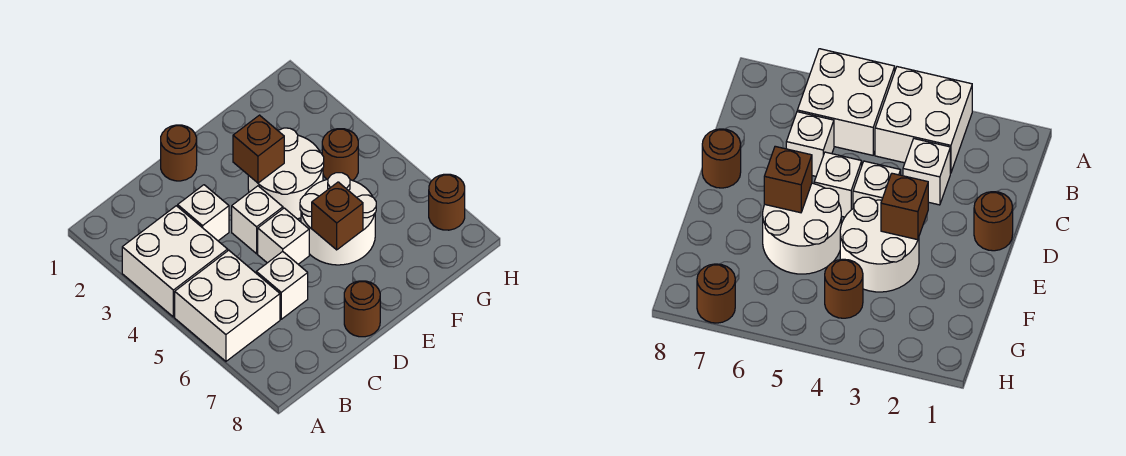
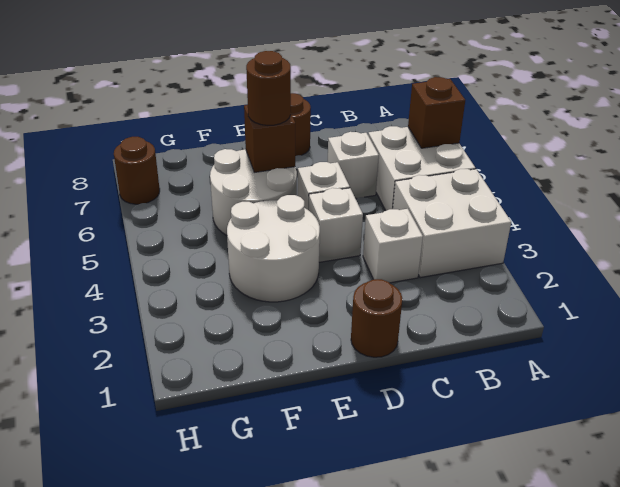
brown brick E3 level 2 -> brown brick A6 level 2
brown round brick G4 level 1 -> brown round brick E6 level 3

